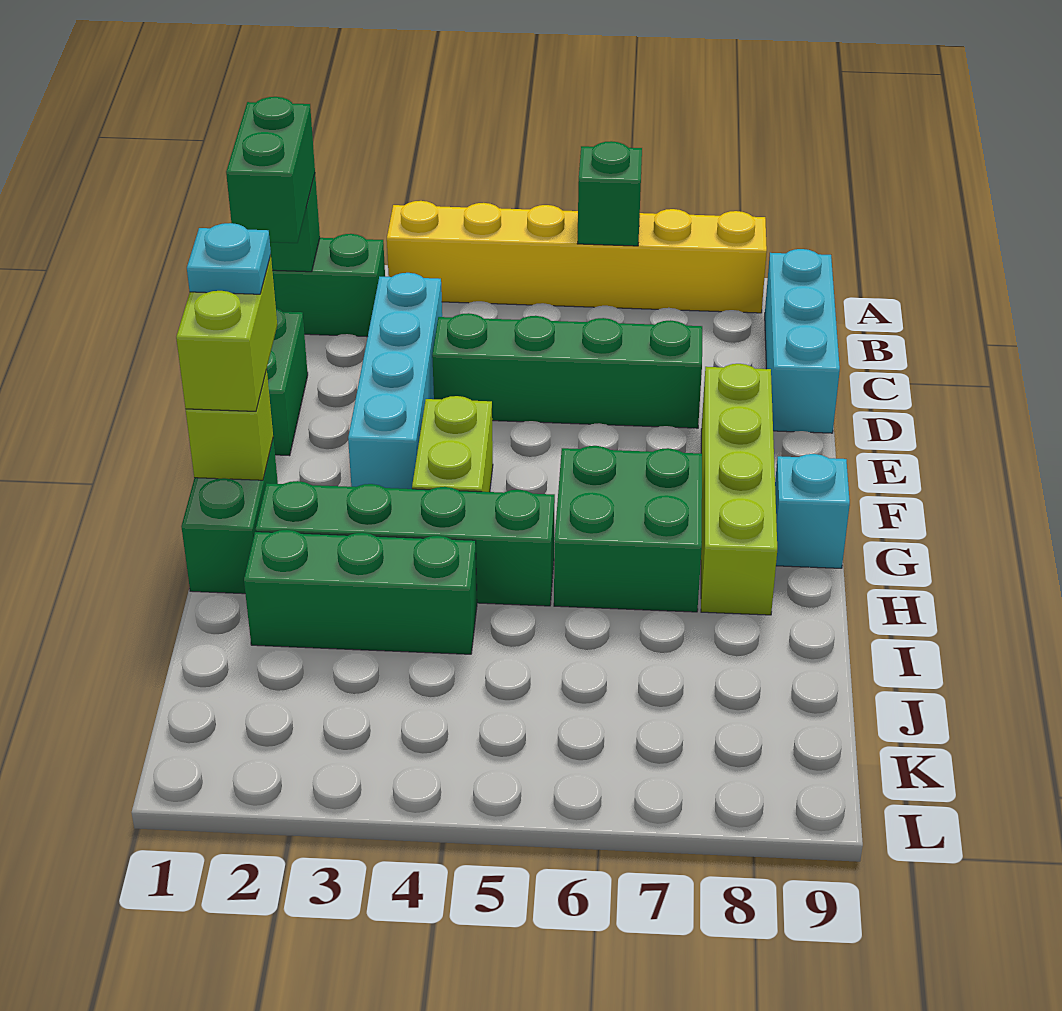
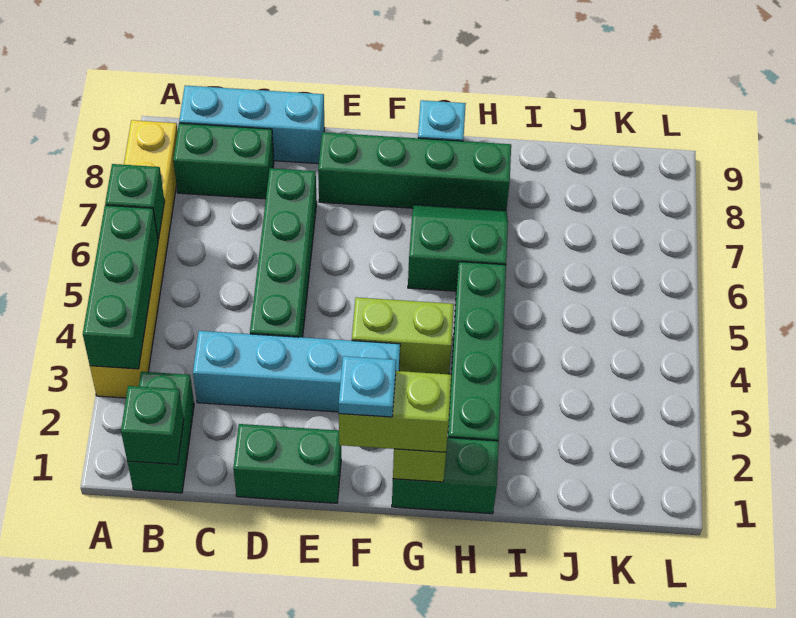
green brick B1:C1 level 3 -> green brick B8:C8 level 1
lime brick E8:H8 level 1 -> green brick E8:H8 level 1
green brick G6:H7 level 1 -> green slope G6:H7 level 1 top 6
green brick I2:I4 level 1 -> green brick A3:A5 level 2

